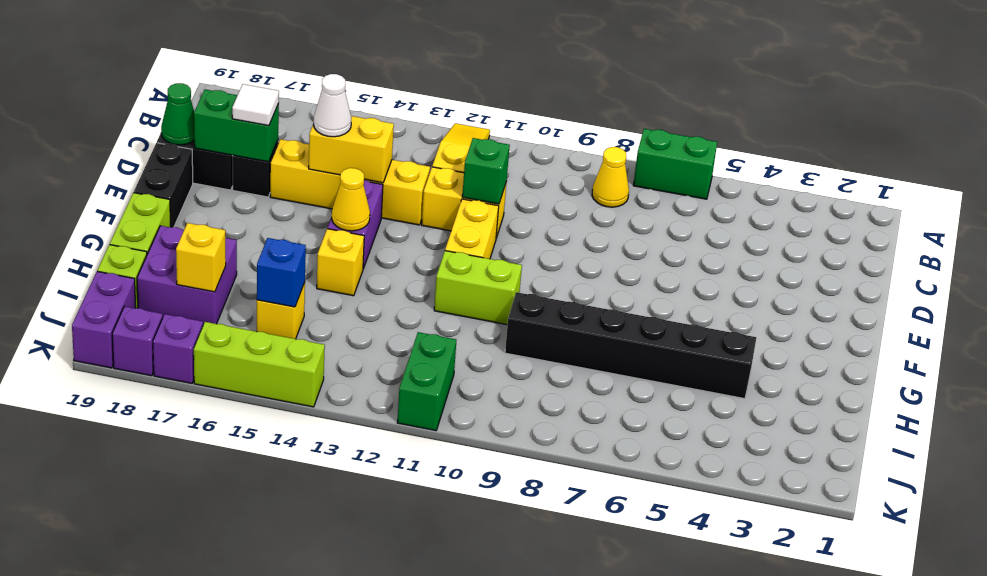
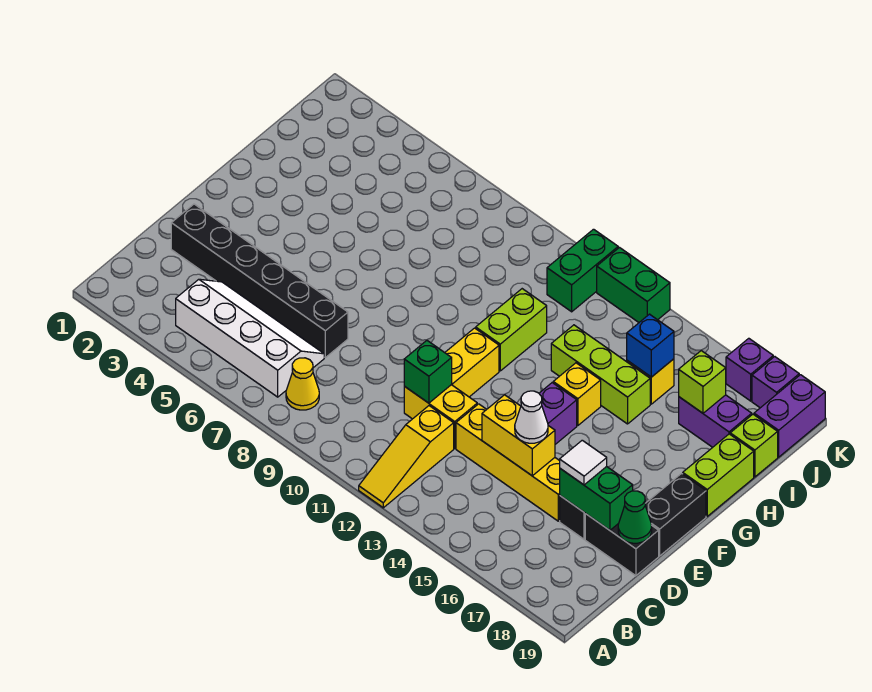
green brick A6:A7 level 1 -> green brick K12:K13 level 1
none -> white slope B4:C7 level 1 top B
yellow cone F14 level 2 -> none
lime brick G10:G11 level 1 -> lime brick G11:H11 level 1
black brick H4:H9 level 1 -> black brick D2:D7 level 1
purple brick H17:I18 level 1 -> purple brick I17:I18 level 1
yellow brick I17 level 2 -> lime brick I17 level 2
lime brick K14:K16 level 1 -> lime brick H13:H15 level 1

